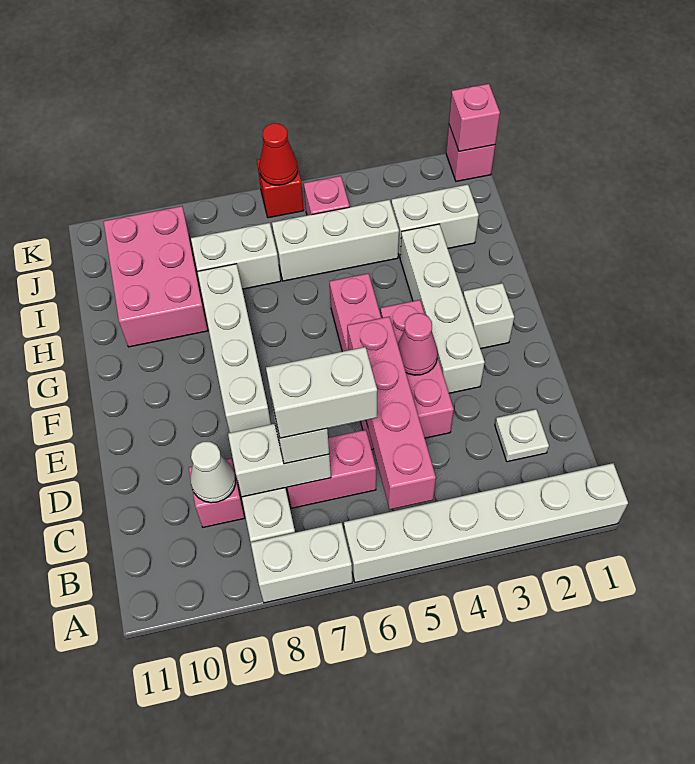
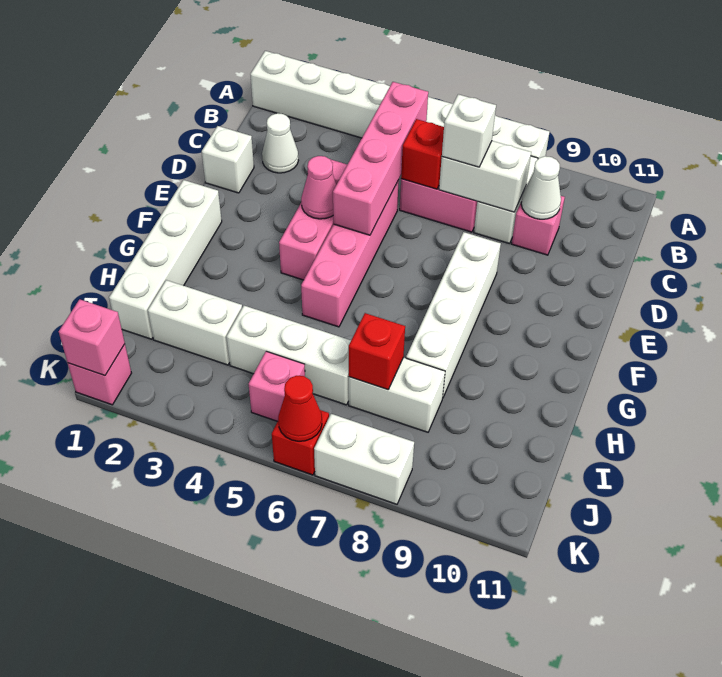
white plate C2 level 1 -> white cone C2 level 1
none -> red brick C6 level 2
white brick C6:C7 level 4 -> white brick K7:K8 level 1
white brick E3:H3 level 1 -> white brick F1:I1 level 1
white brick F2 level 1 -> white brick D1 level 1
pink brick H9:J10 level 1 -> none
none -> red brick I7 level 2

